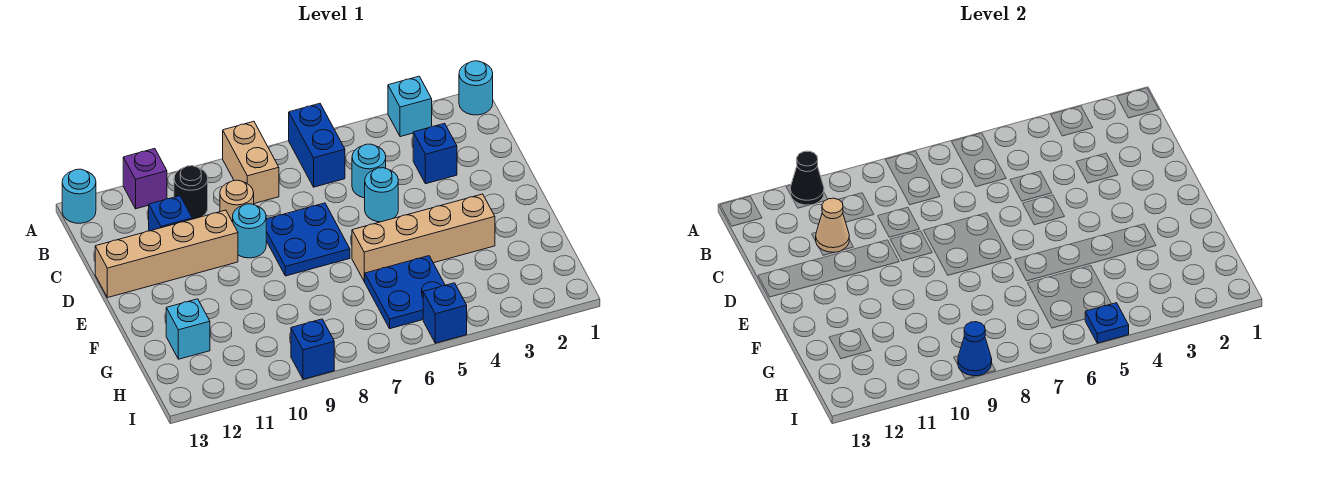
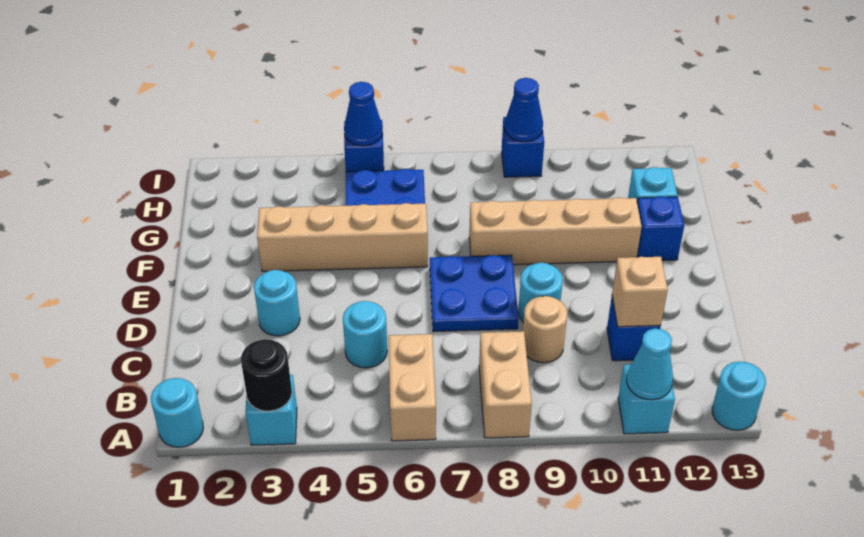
blue brick A6:B6 level 1 -> tan brick A6:B6 level 1
purple brick A11 level 1 -> cyan brick A11 level 1
black cone A11 level 2 -> cyan cone A11 level 2
black round brick B10 level 1 -> black round brick A3 level 2
blue brick C3 level 1 -> blue brick F12 level 1
tan cone C11 level 2 -> tan brick C11 level 2
cyan round brick D5 level 1 -> cyan round brick D3 level 1
tan brick D10:D13 level 1 -> tan brick F8:F11 level 1
blue plate I5 level 2 -> blue cone I5 level 2

